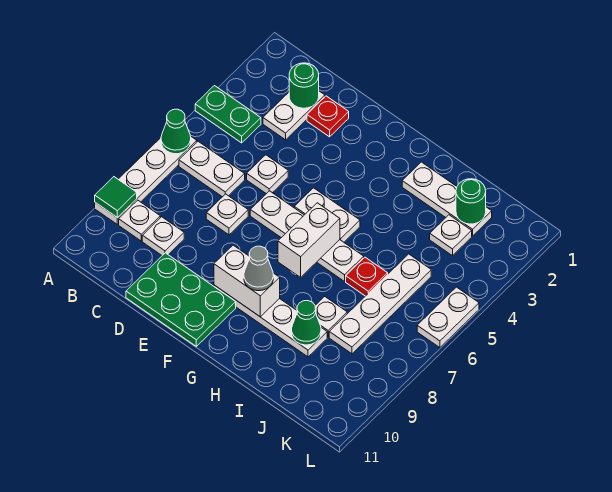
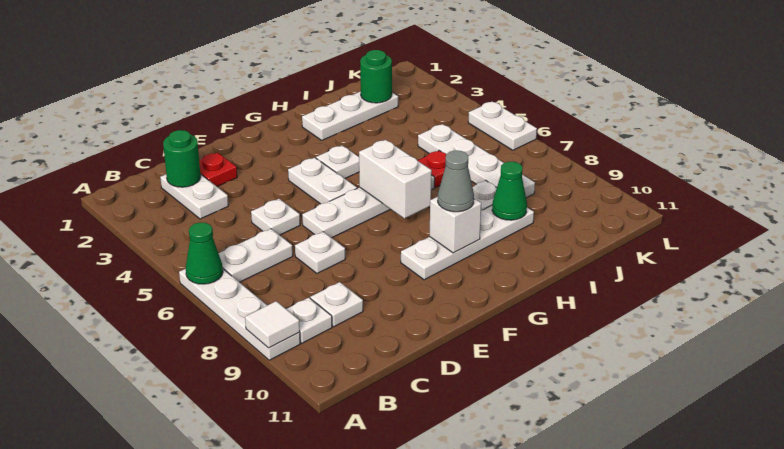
green plate A4:B4 level 1 -> none
green tile A9 level 2 -> white tile A9 level 2
green plate D10:F11 level 1 -> none
white plate F5:G5 level 1 -> white plate F4:F5 level 1
white brick F9:G9 level 2 -> white brick G9 level 2
white plate J3 level 1 -> white plate G4 level 1

